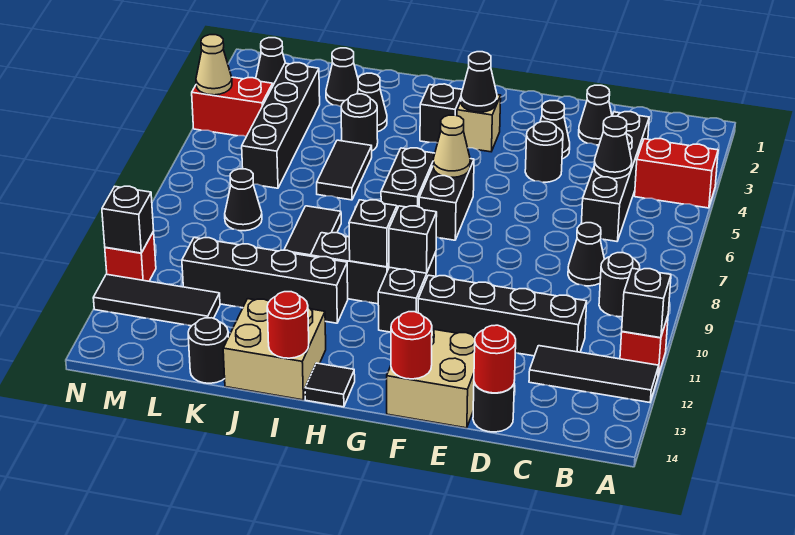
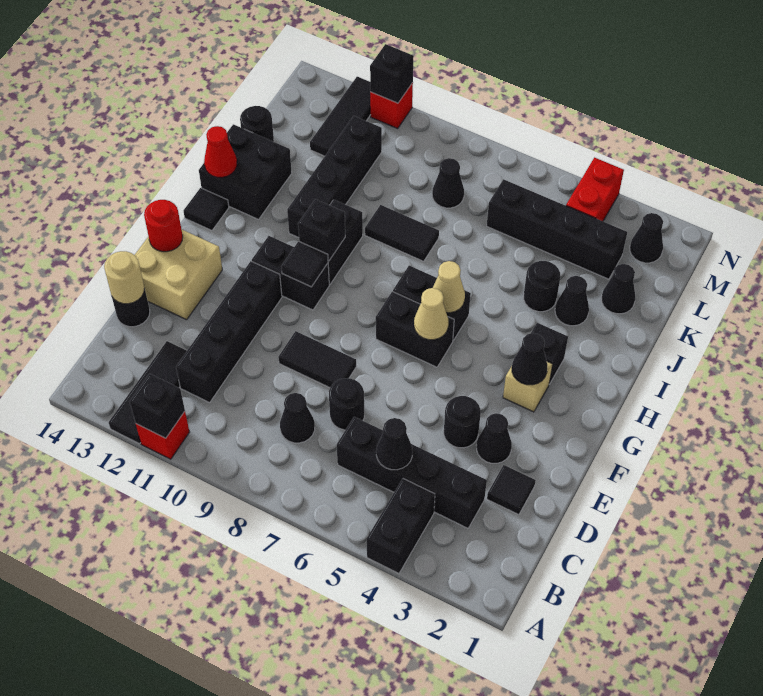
red brick A4:B4 level 1 -> black brick A4:B4 level 1
black round brick B9 level 1 -> black round brick D7 level 1
black cone D2 level 1 -> black tile D2 level 1
red round brick D14 level 2 -> tan round brick D14 level 2
black brick G10 level 2 -> black tile G10 level 2
tan brick I13:J14 level 1 -> black brick I13:J14 level 1
red round brick I14 level 2 -> red cone I14 level 2
black tile J5:J6 level 1 -> black tile E8:E9 level 1
tan cone N4 level 2 -> tan cone H6 level 2

